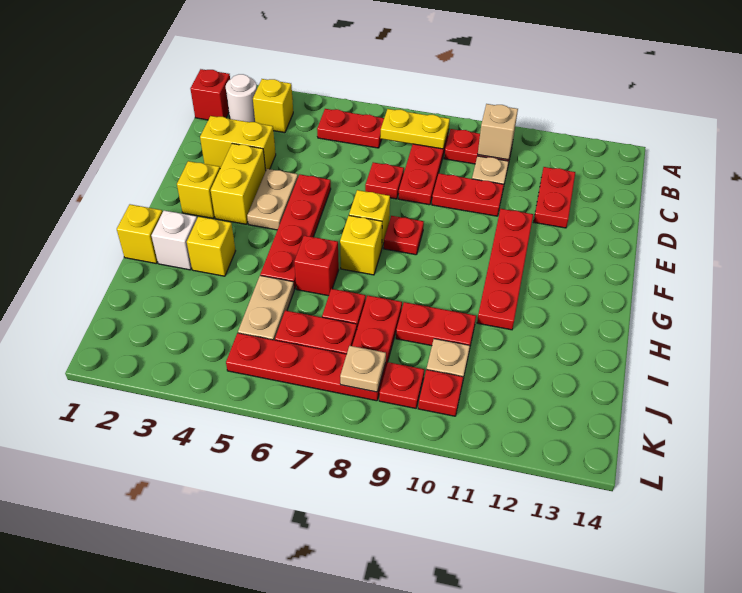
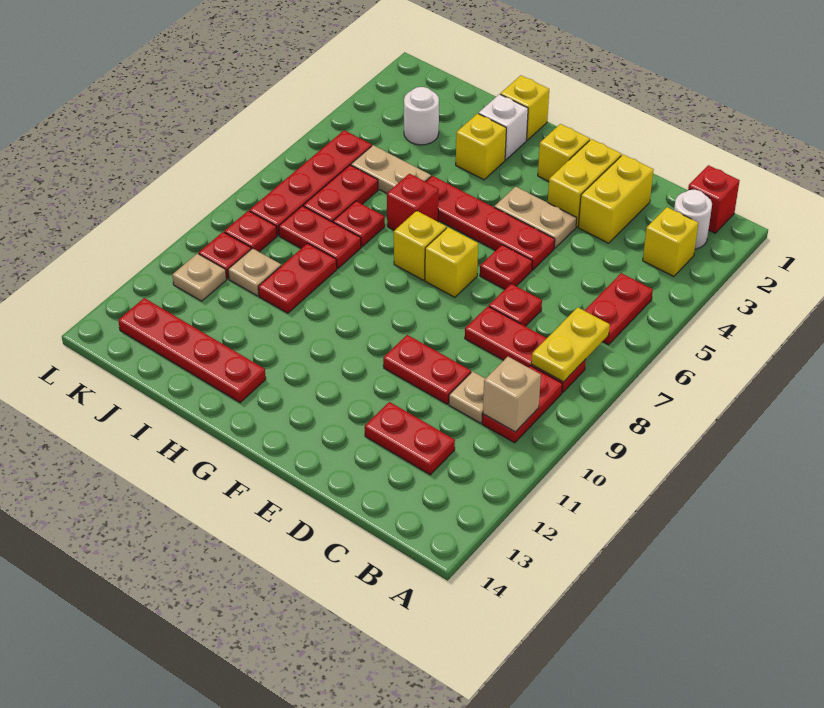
red plate D9:D10 level 1 -> red plate D10:E10 level 1
yellow brick E3:F3 level 1 -> yellow brick E2:E3 level 1
red plate E11:H11 level 1 -> red plate H13:K13 level 1
red plate F8 level 1 -> red plate E6 level 1
none -> white round brick J3 level 1
tan plate K8 level 2 -> tan plate K11 level 1

